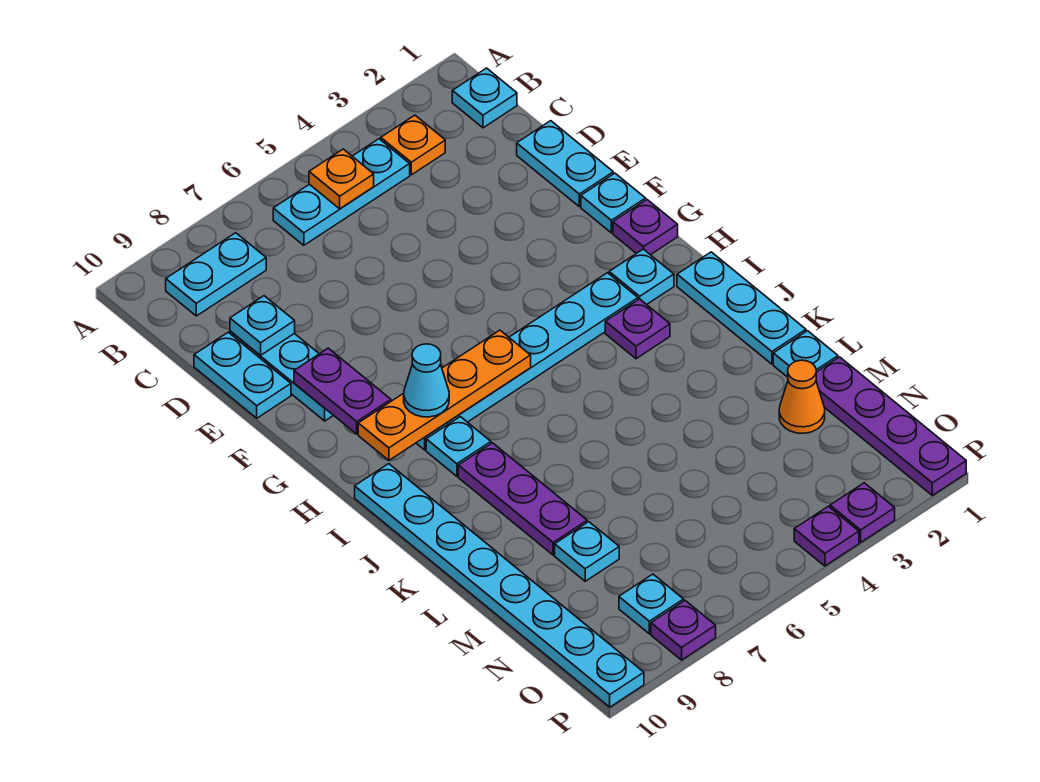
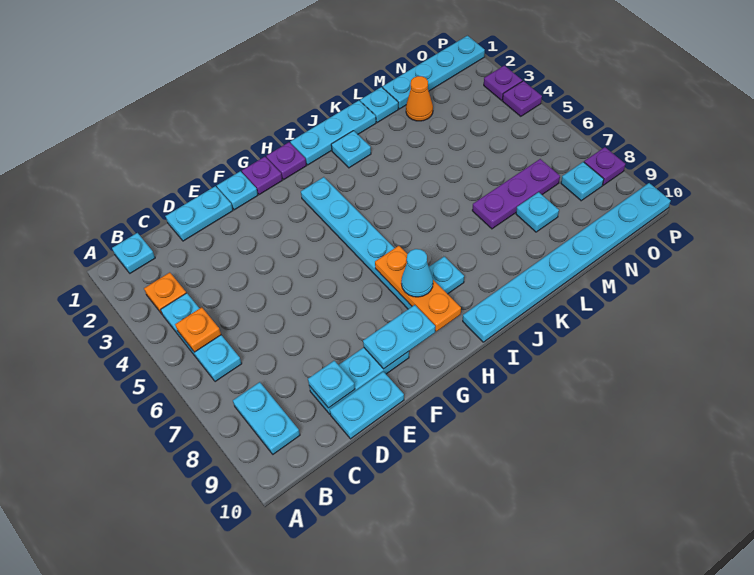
purple plate F9:G9 level 2 -> cyan plate F9:G9 level 2
cyan plate H2 level 1 -> cyan plate J2 level 1
orange plate H6:H9 level 2 -> orange plate H7:H9 level 2
purple plate I3 level 1 -> purple plate H1 level 1
purple plate J8:L8 level 1 -> purple plate L7:N7 level 1
purple plate M1:P1 level 1 -> cyan plate M1:P1 level 1

